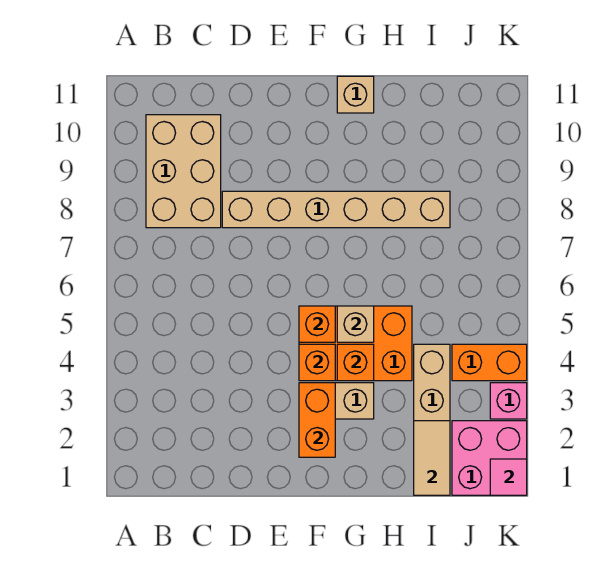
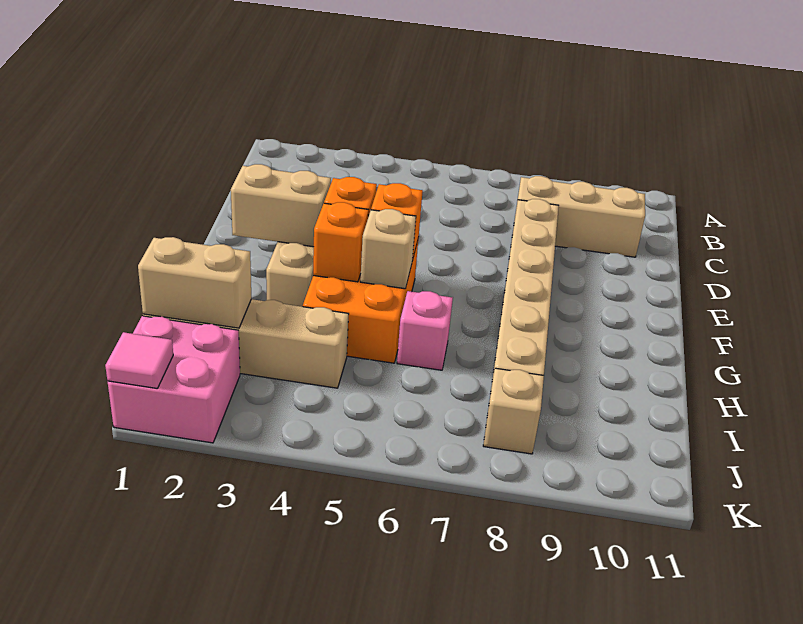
tan brick B8:C10 level 1 -> tan brick C8:C10 level 1
orange brick F2:F3 level 2 -> tan brick F2:F3 level 2
tan brick G11 level 1 -> tan brick J8 level 1
tan tile I1:I2 level 2 -> tan brick I1:I2 level 2
orange brick J4:K4 level 1 -> none
pink brick K3 level 1 -> pink brick H6 level 1

